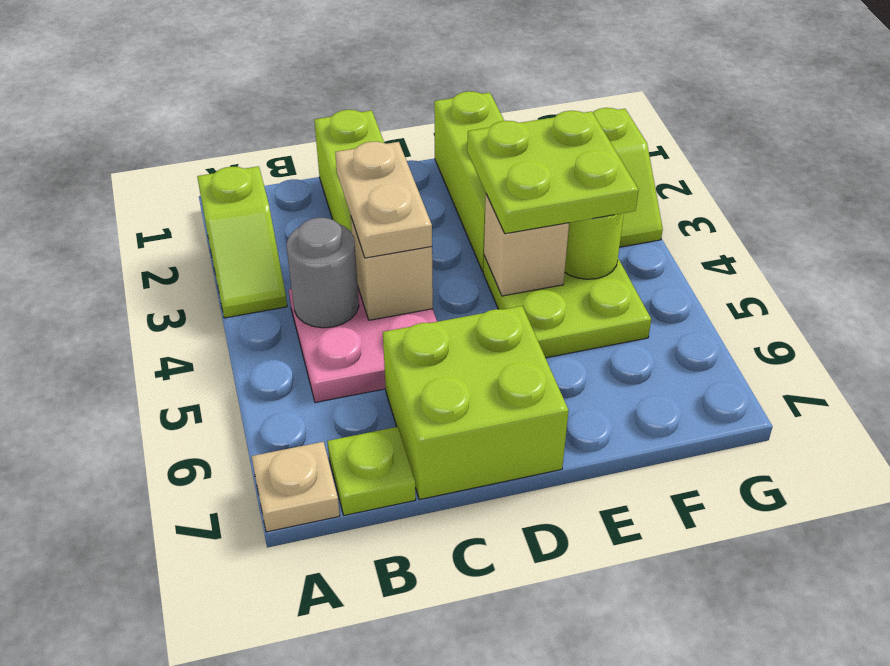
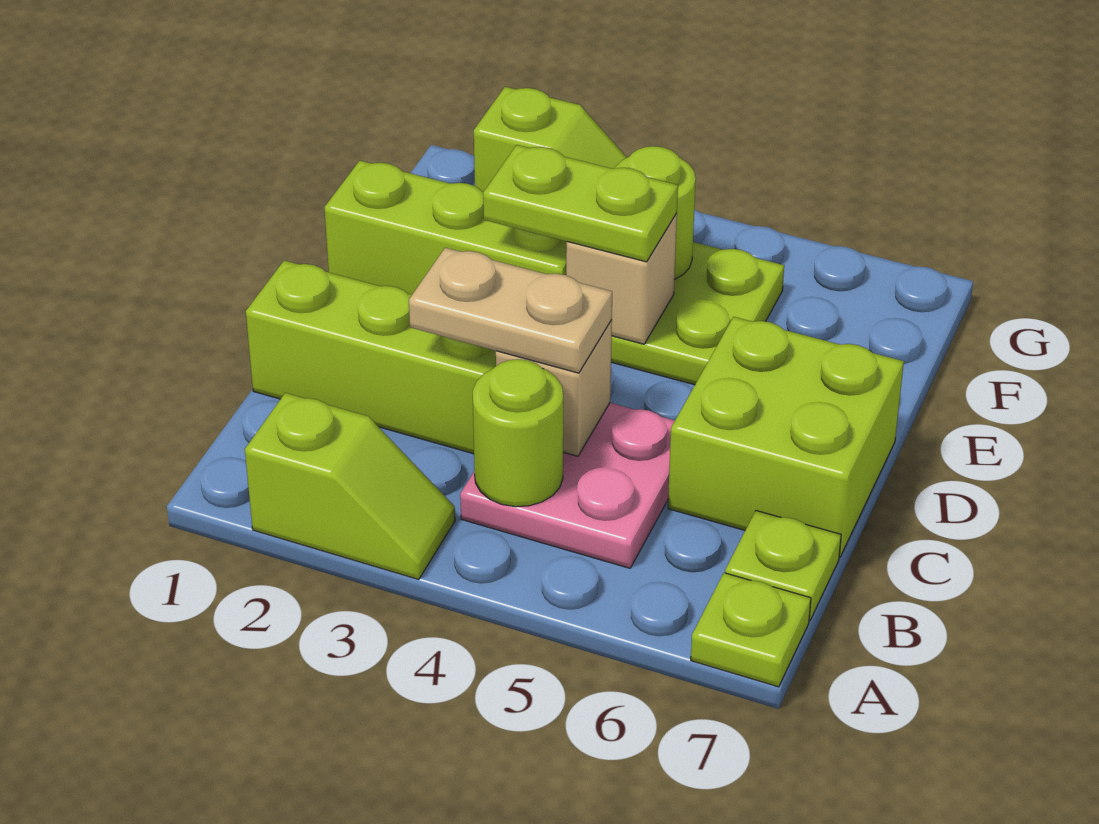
tan plate A7 level 1 -> lime plate A7 level 1
grey round brick B4 level 2 -> lime round brick B4 level 2
lime plate E3:F4 level 3 -> lime plate E3:E4 level 3

